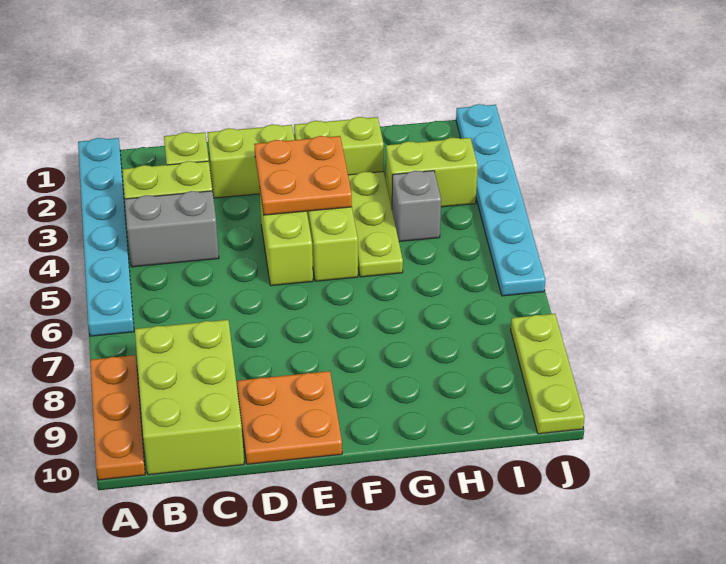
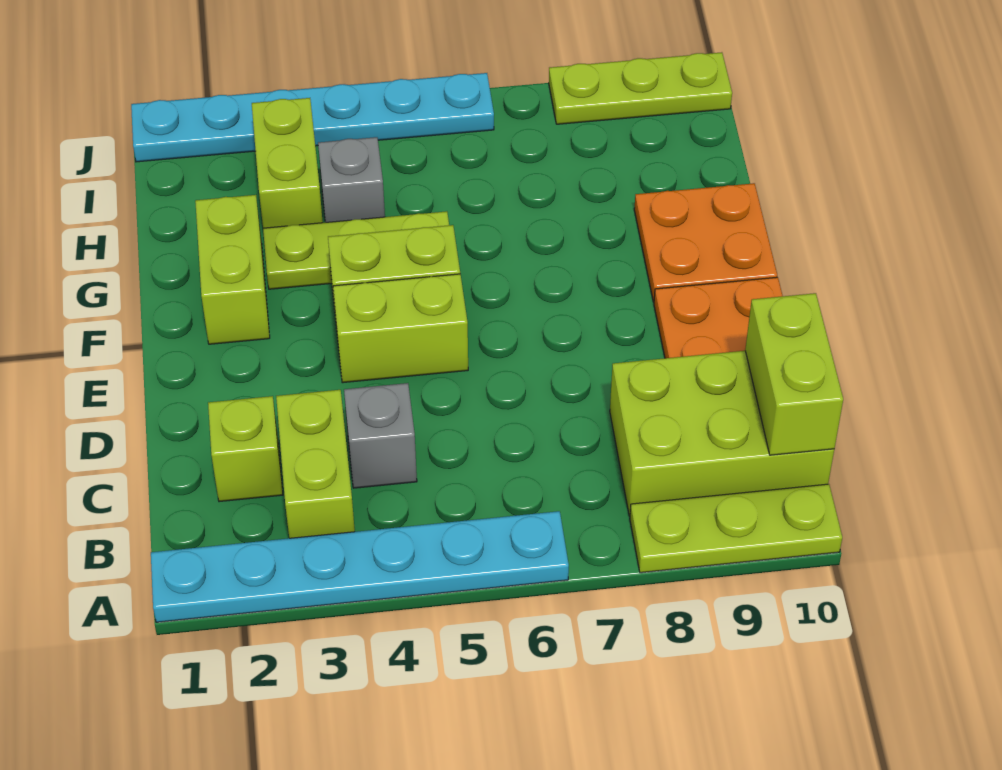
orange plate A8:A10 level 1 -> lime plate A8:A10 level 1
grey brick B4:C4 level 1 -> grey brick C4 level 1
lime brick D2:E2 level 1 -> lime brick B10:C10 level 2
orange plate E3:F4 level 2 -> orange plate F9:G10 level 1

